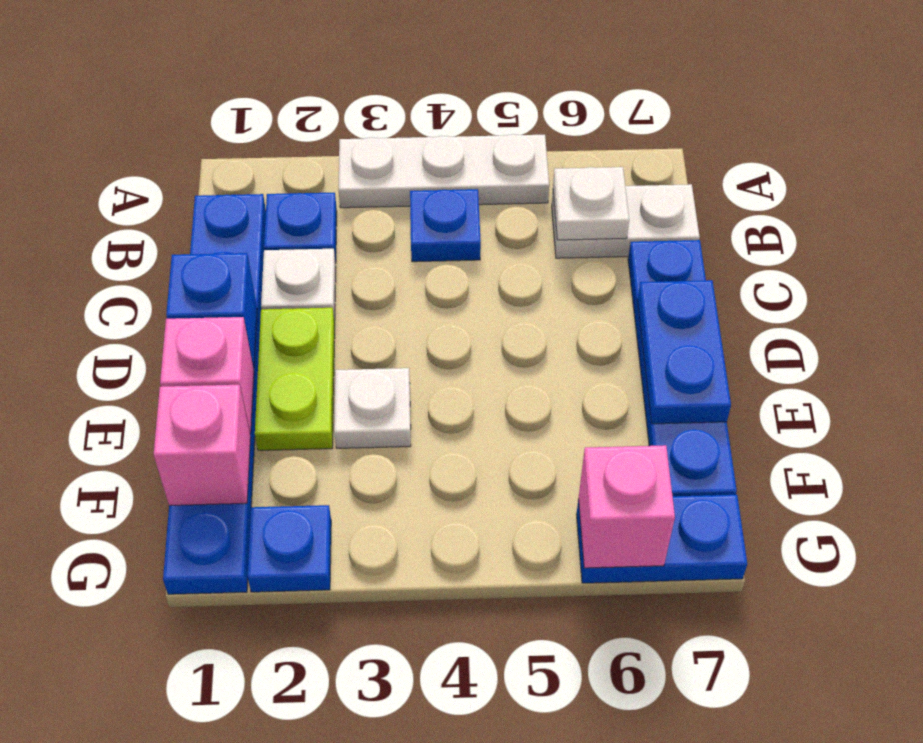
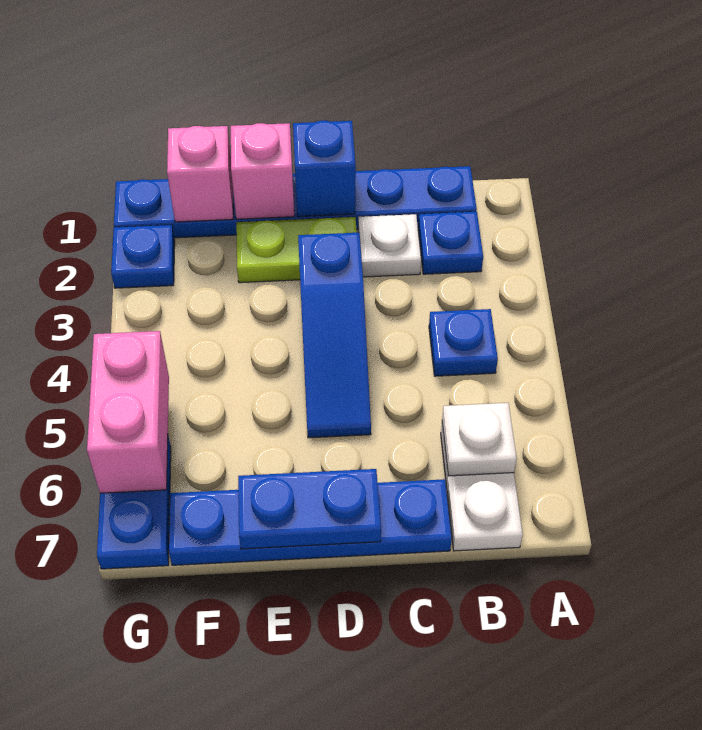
white plate A3:A5 level 1 -> none
none -> blue slope D3:D5 level 1 top 3
white plate E3 level 1 -> none
pink brick G6 level 2 -> pink brick G5:G6 level 2

